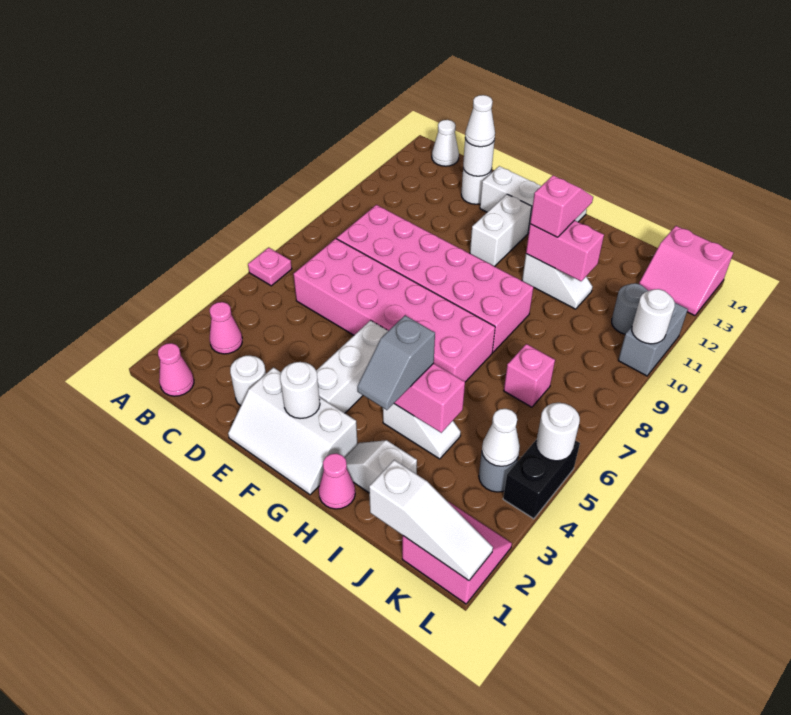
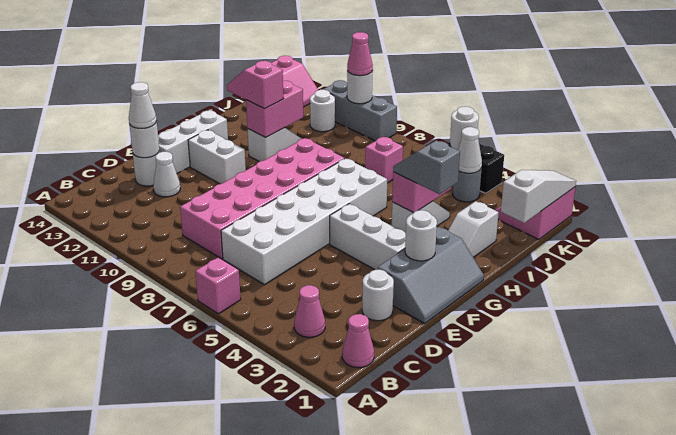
pink plate A6 level 1 -> pink brick A6 level 1
white cone B14 level 1 -> white cone D12 level 1
pink brick C6:H7 level 1 -> white brick C6:H7 level 1
white slope E1:G2 level 1 top 2 -> grey slope E1:G2 level 1 top 2
pink cone H1 level 1 -> pink cone L10 level 3
grey slope H3:H4 level 3 top 4 -> grey slope H3:H4 level 3 top 3
grey round brick K11 level 1 -> white round brick K11 level 1
grey brick L10:L11 level 1 -> grey brick L9:L11 level 1

